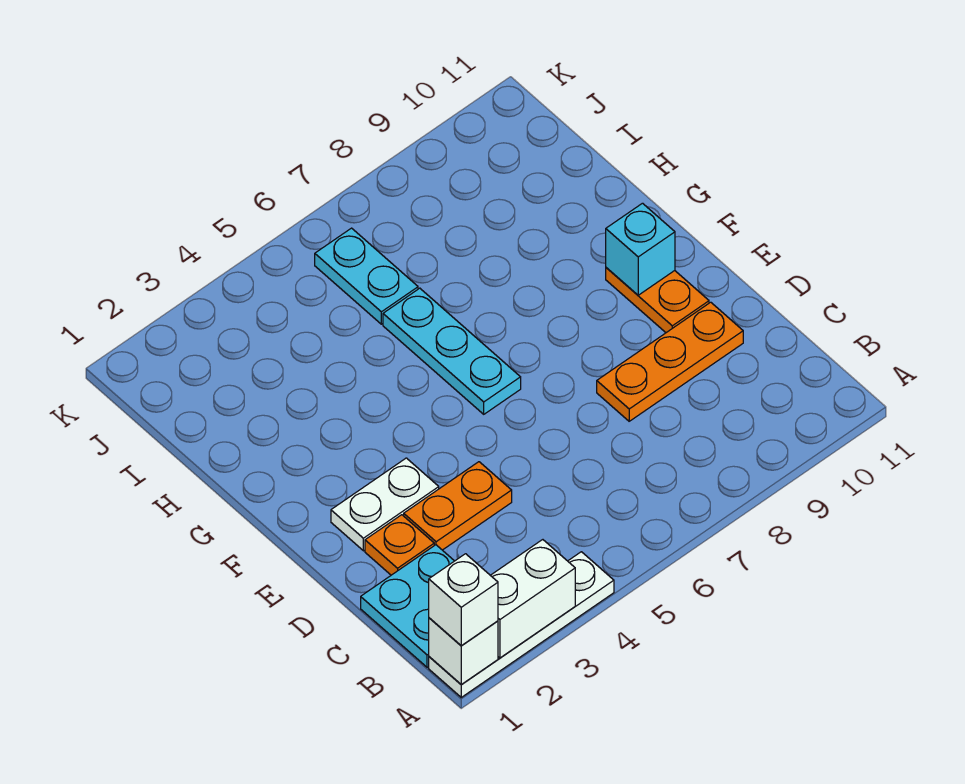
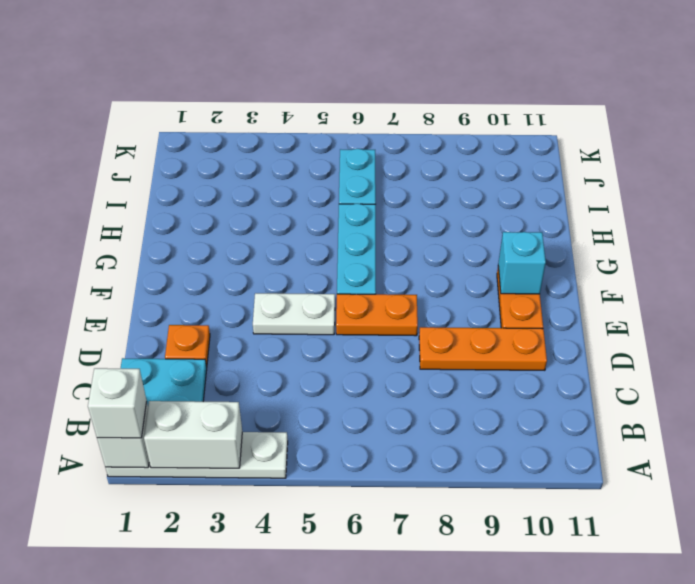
orange plate D3:D4 level 1 -> orange plate E6:E7 level 1
white plate E2:E3 level 1 -> white plate E4:E5 level 1

